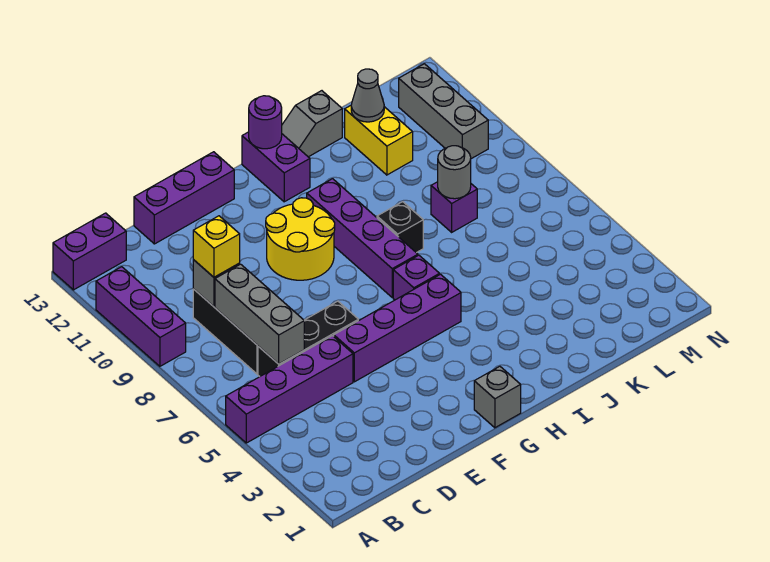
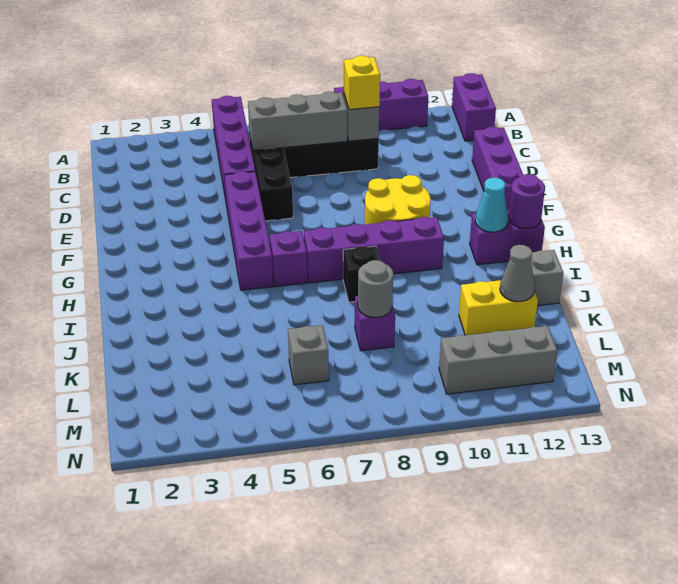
grey brick G1 level 1 -> grey brick L6 level 1
none -> cyan cone H12 level 2

